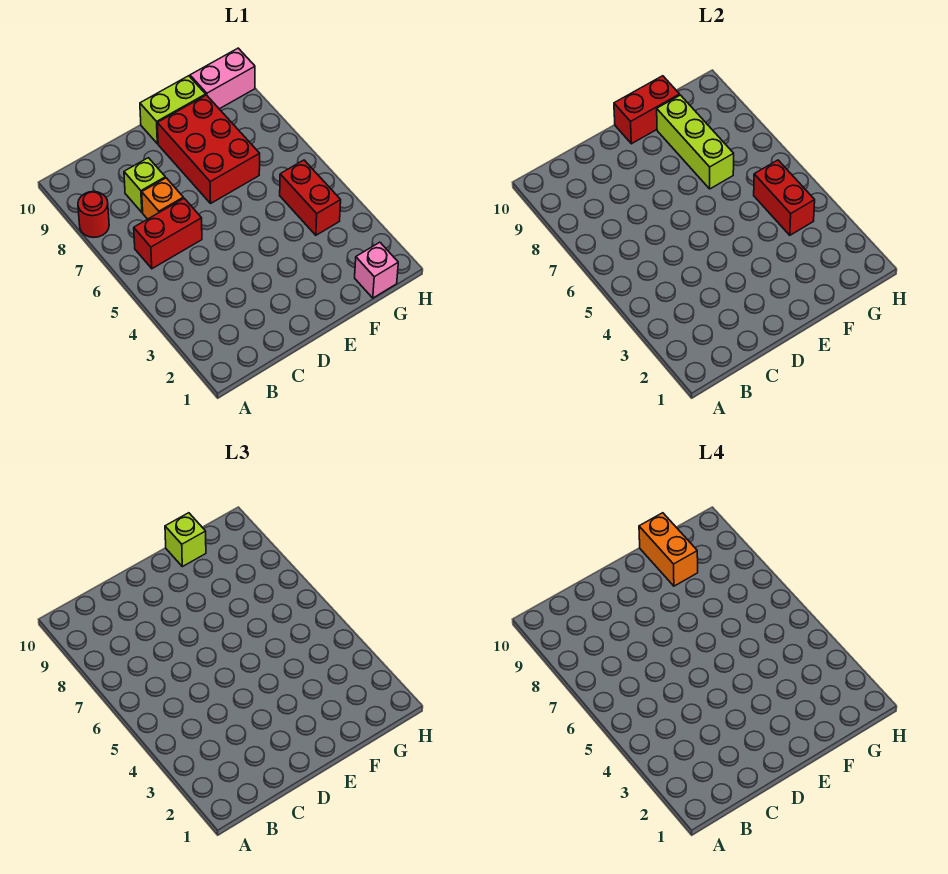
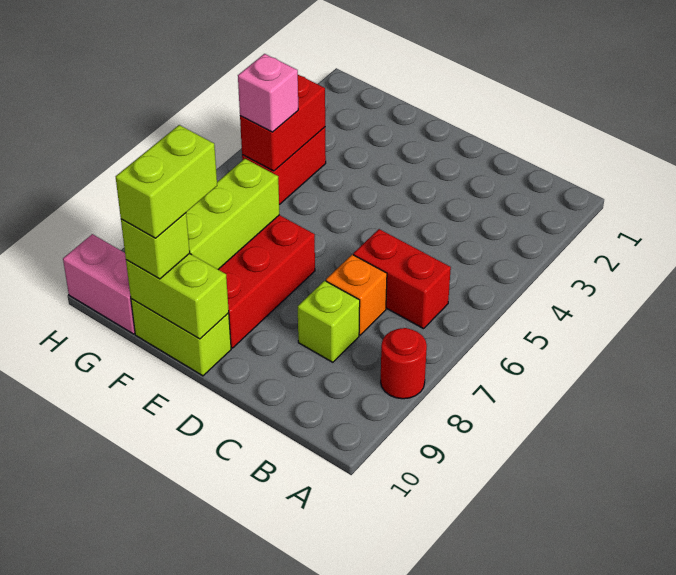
red brick E10:F10 level 2 -> lime brick E10:F10 level 2
orange brick F9:F10 level 4 -> lime brick F9:F10 level 4
pink brick G1 level 1 -> pink brick G5 level 3

